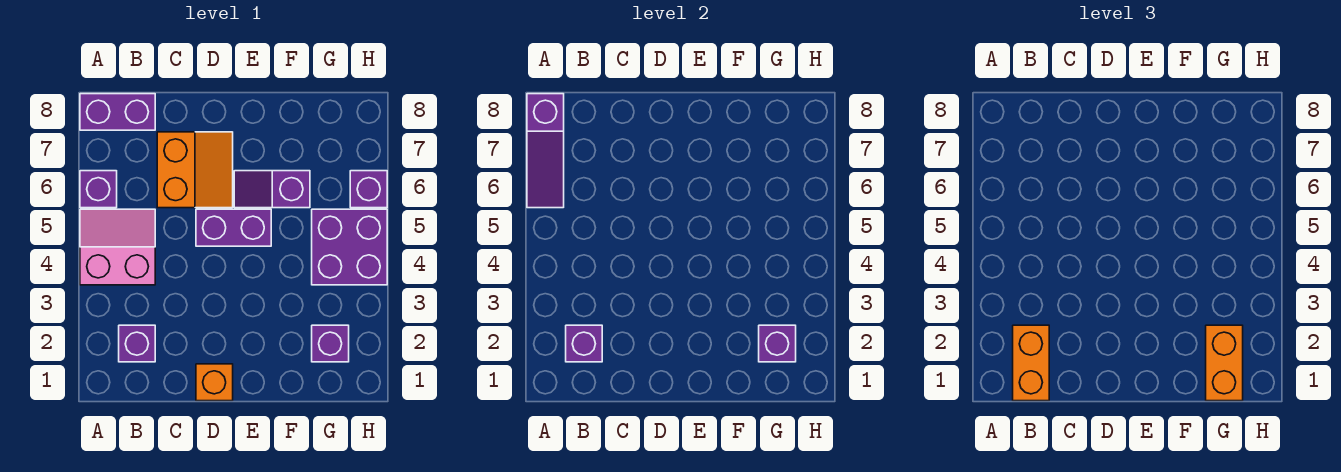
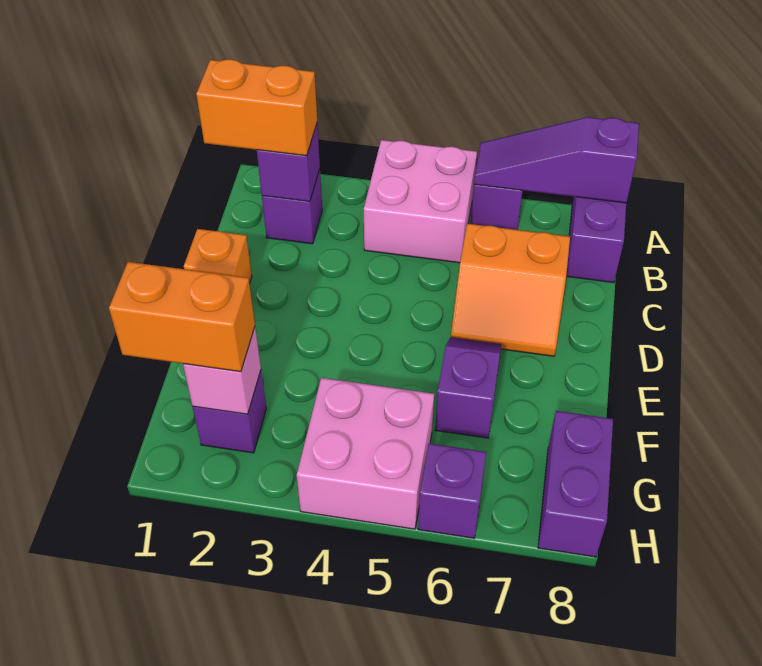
pink slope A4:B5 level 1 top 4 -> pink brick A4:B5 level 1
purple brick D5:E5 level 1 -> purple brick G8:H8 level 1
purple brick G2 level 2 -> pink brick G2 level 2
purple brick G4:H5 level 1 -> pink brick G4:H5 level 1

